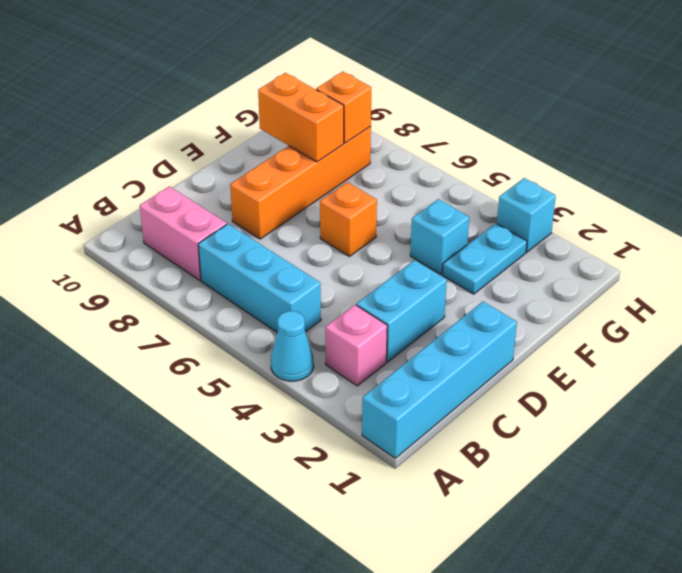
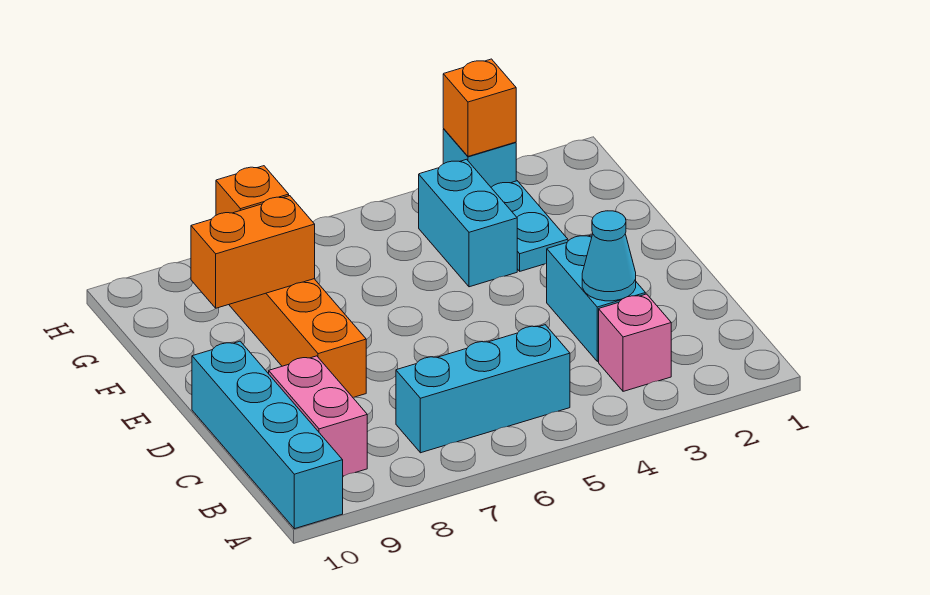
cyan brick A1:D1 level 1 -> cyan brick A10:D10 level 1
cyan cone A4 level 1 -> cyan cone C3 level 2
pink brick B8:B9 level 1 -> pink brick B9:C9 level 1
orange brick E6 level 1 -> orange brick H3 level 2
cyan brick F4 level 1 -> cyan brick F4:G4 level 1

